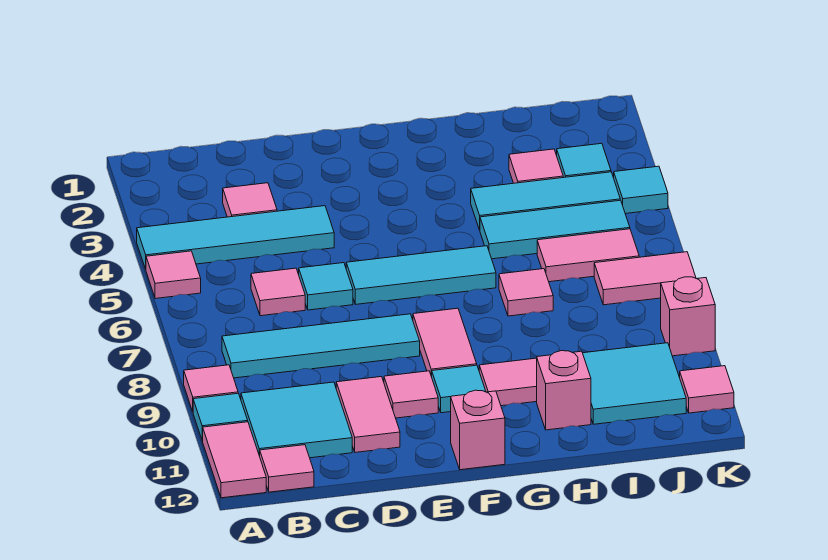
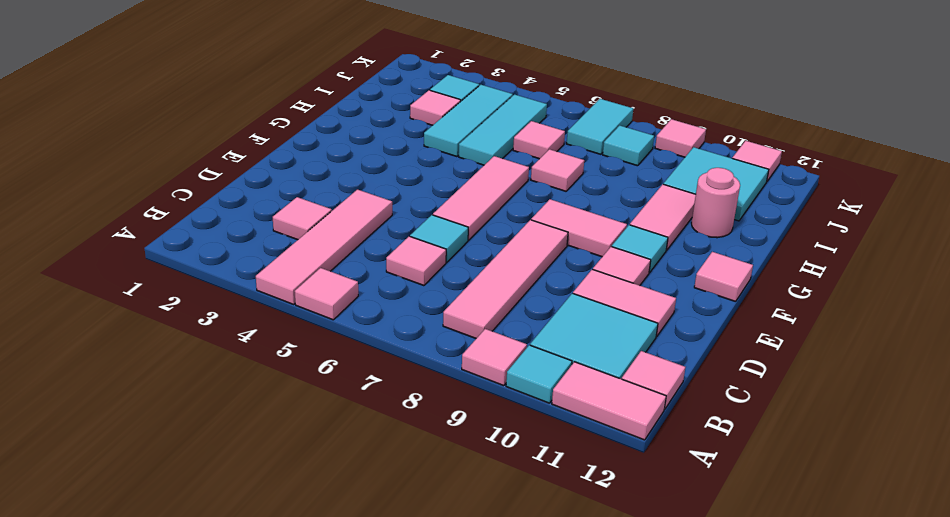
cyan tile A4:D4 level 1 -> pink tile A4:D4 level 1
cyan tile B8:E8 level 1 -> pink tile B8:E8 level 1
cyan tile E6:G6 level 1 -> pink tile E6:G6 level 1
pink brick F12 level 1 -> pink tile F12 level 1
pink brick H11 level 1 -> pink round brick H11 level 1
pink tile I6:J6 level 1 -> pink tile I6 level 1
pink tile J7:K7 level 1 -> cyan tile J7:K7 level 1
cyan tile K4 level 1 -> cyan tile J8 level 1
pink brick K9 level 1 -> pink tile K9 level 1

